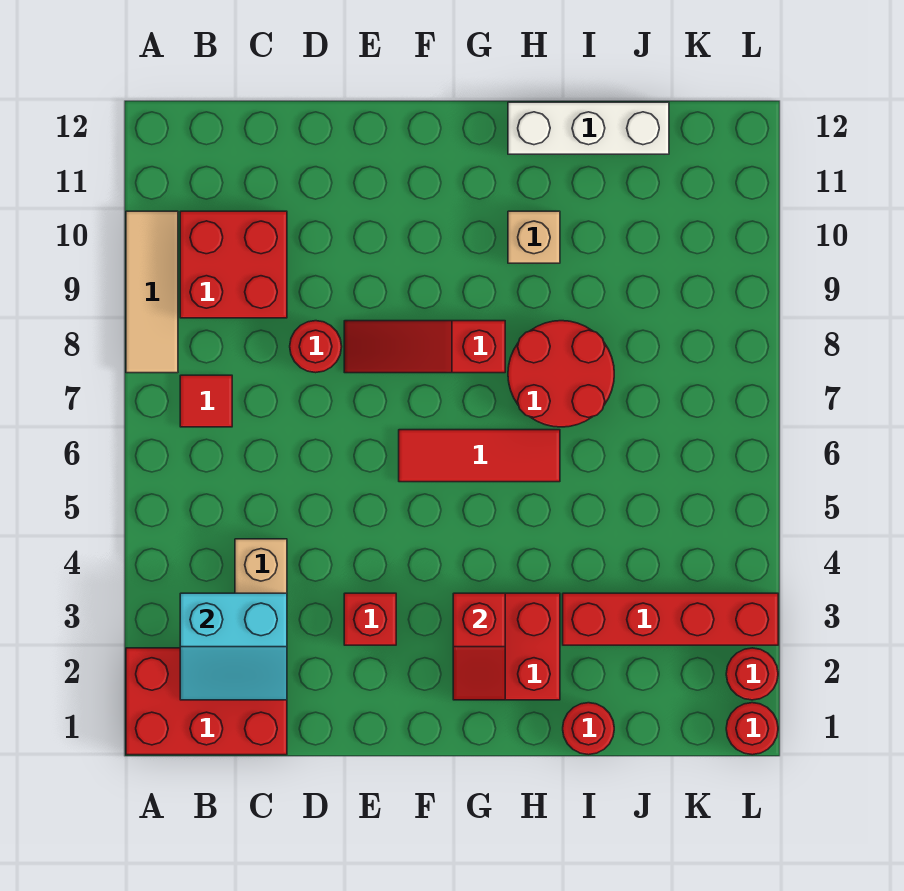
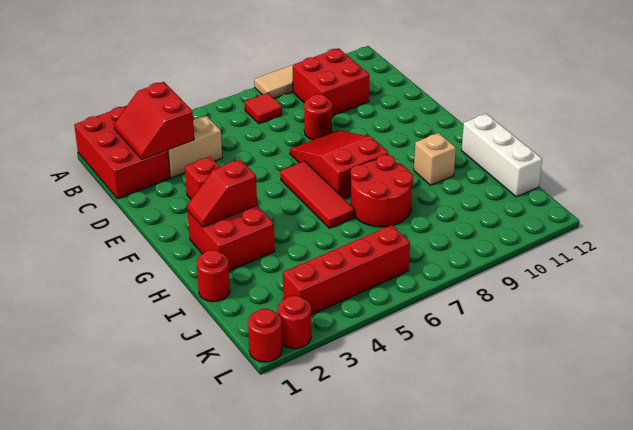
cyan slope B2:C3 level 2 top 3 -> red slope B2:C3 level 2 top 3
red slope E8:G8 level 1 top G -> red slope E7:G8 level 1 top G
red brick I3:L3 level 1 -> red brick K3:K6 level 1

